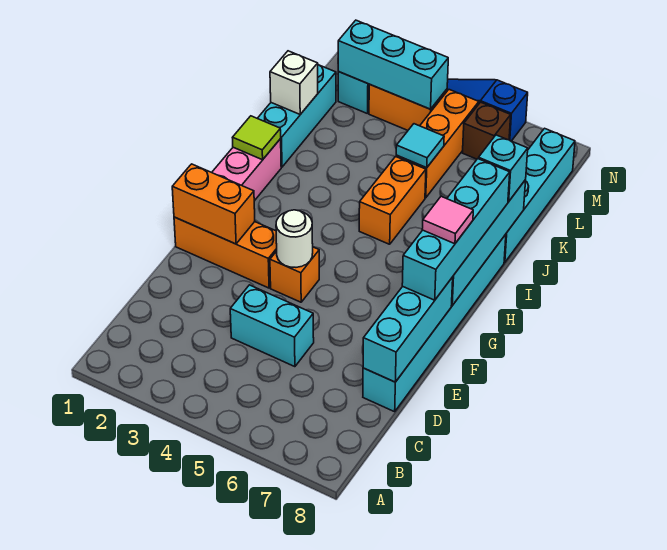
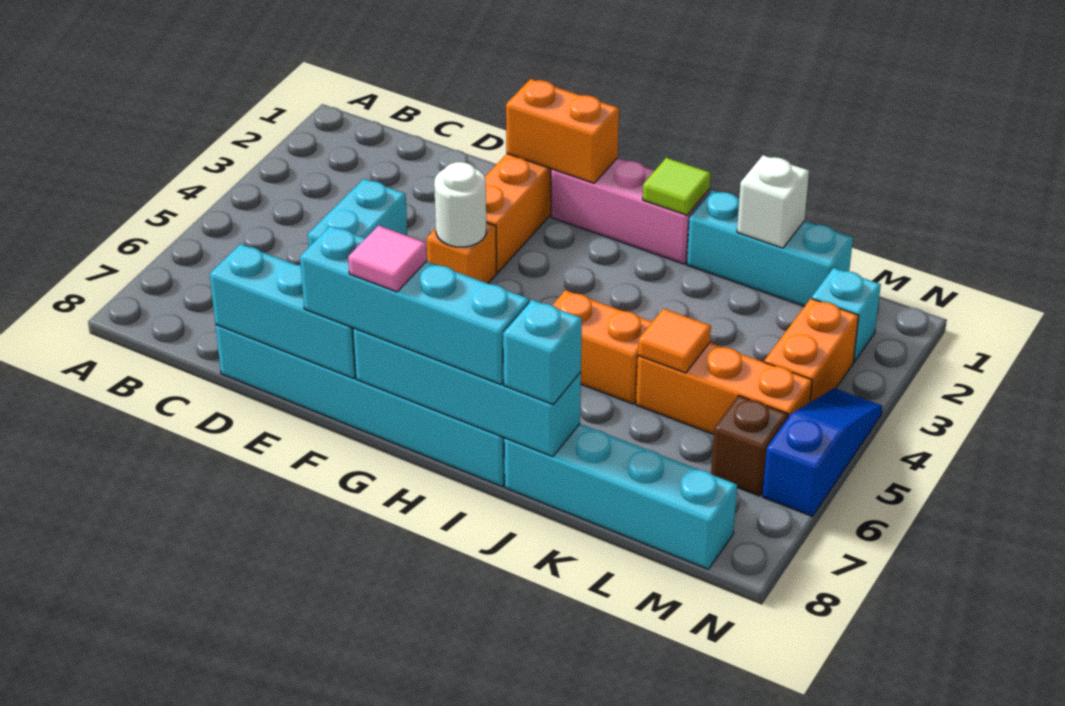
orange brick F1:F2 level 2 -> orange brick F1:G1 level 2
cyan tile K5 level 2 -> orange tile K5 level 2
cyan brick M2:M4 level 2 -> none

